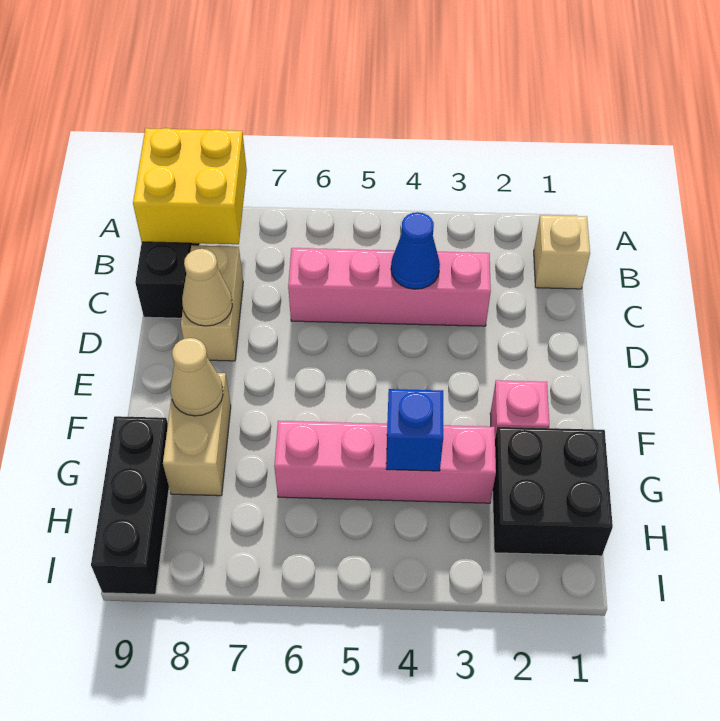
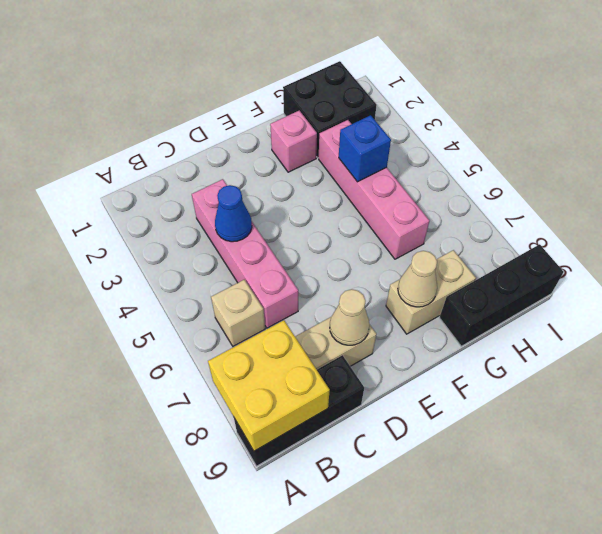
tan brick B1 level 1 -> tan brick B6 level 1

